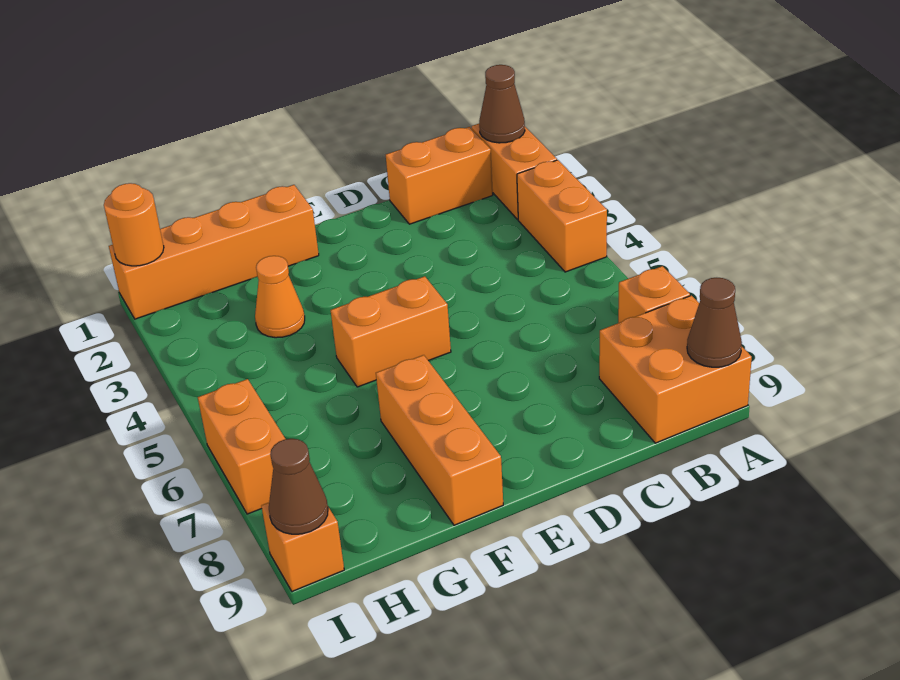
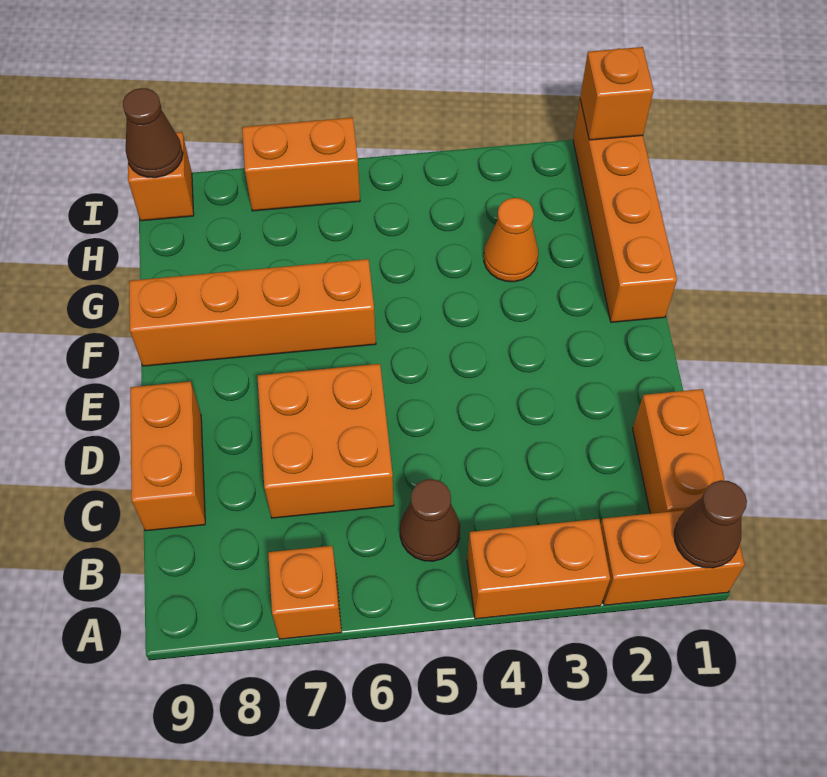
orange brick A8:B9 level 1 -> orange brick C6:D7 level 1
brown cone A9 level 2 -> brown cone B5 level 1
orange brick E5:F5 level 1 -> orange brick C9:D9 level 1
orange brick F7:F9 level 1 -> orange brick F6:F9 level 1
orange round brick I1 level 2 -> orange brick I1 level 2

